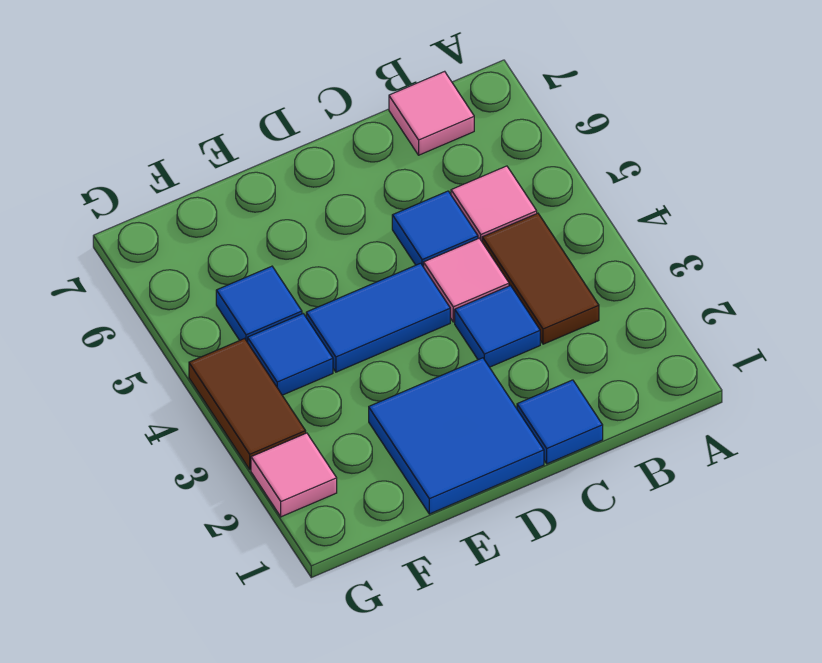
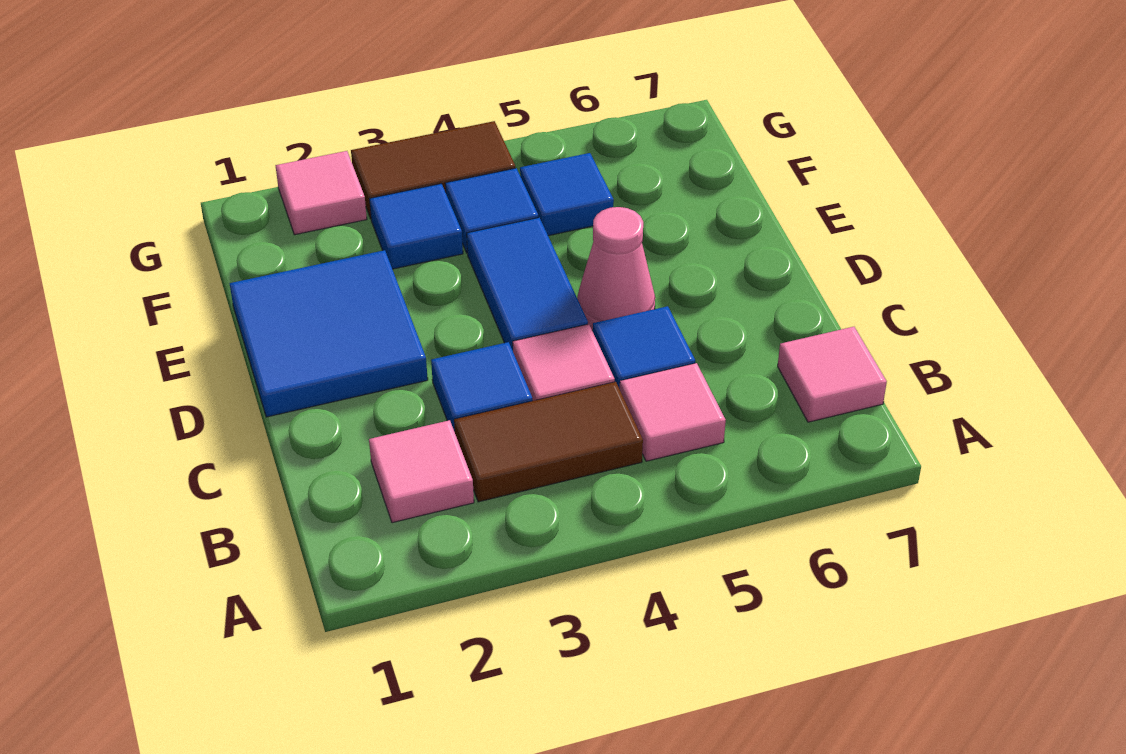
none -> pink tile B2 level 1
blue tile C1 level 1 -> blue tile F3 level 1
none -> pink cone D5 level 1

